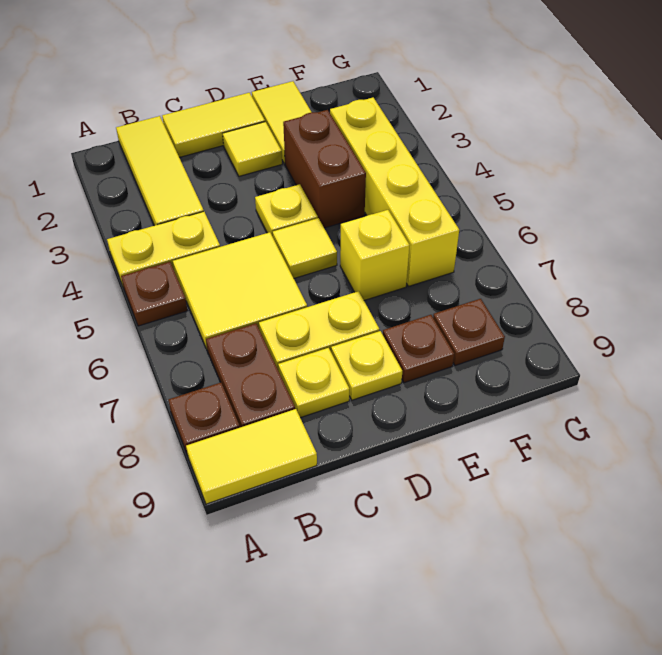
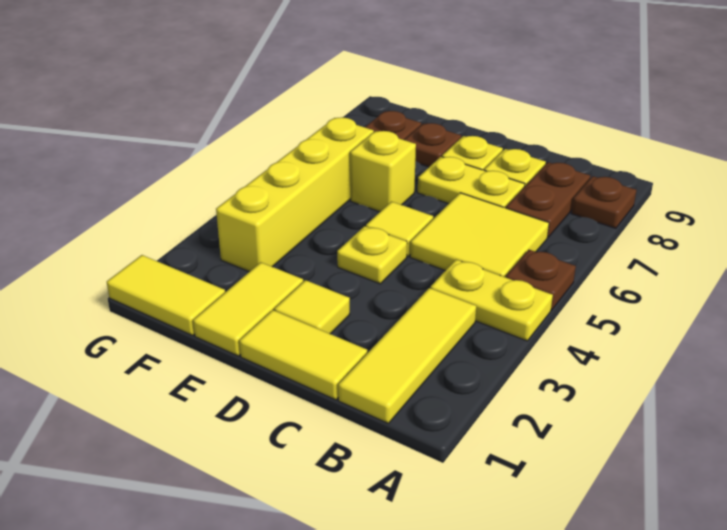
yellow tile A9:B9 level 1 -> yellow tile F1:G1 level 1
brown brick E3:E4 level 1 -> none

